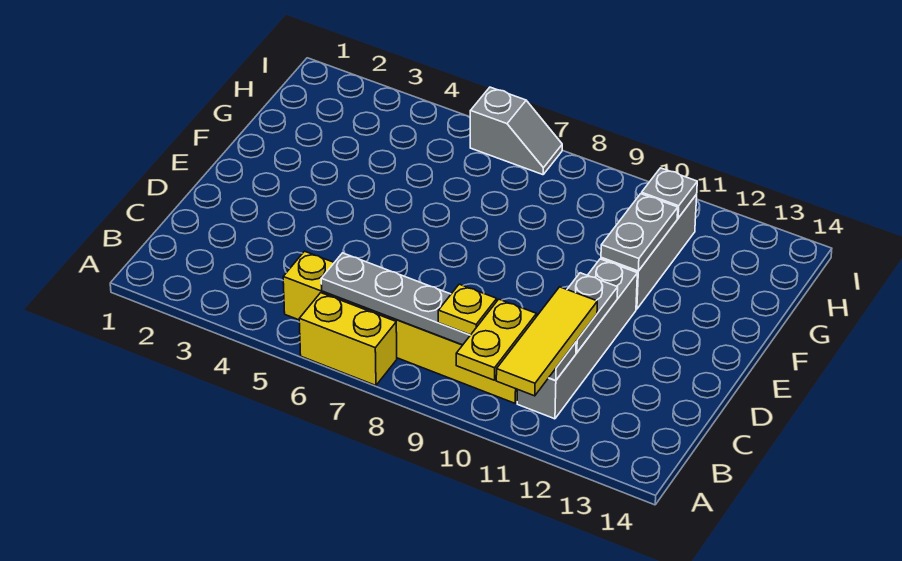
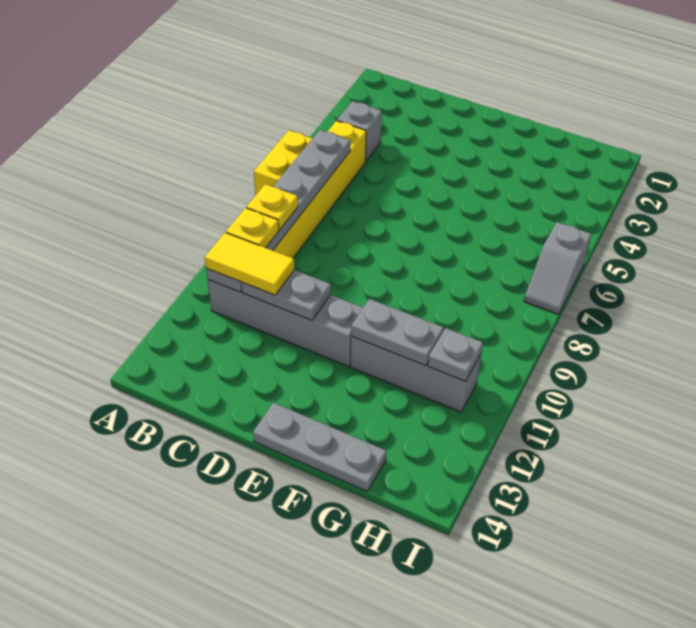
yellow plate A10:B10 level 3 -> yellow plate B10 level 3
yellow tile A11:C11 level 3 -> yellow tile B11:C11 level 3
none -> grey brick B4 level 1
none -> grey plate E14:G14 level 1

